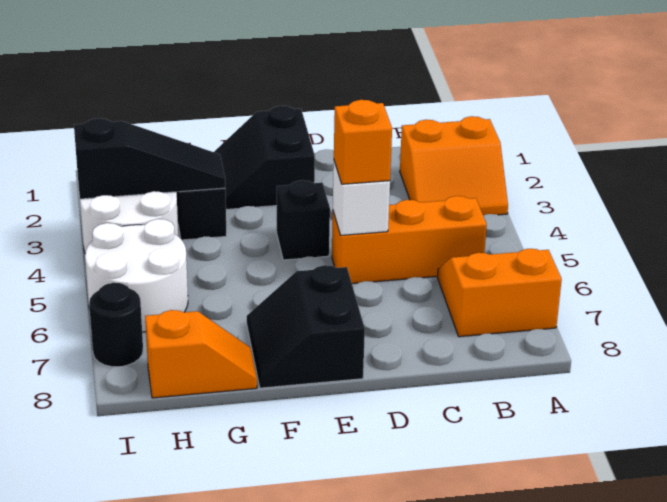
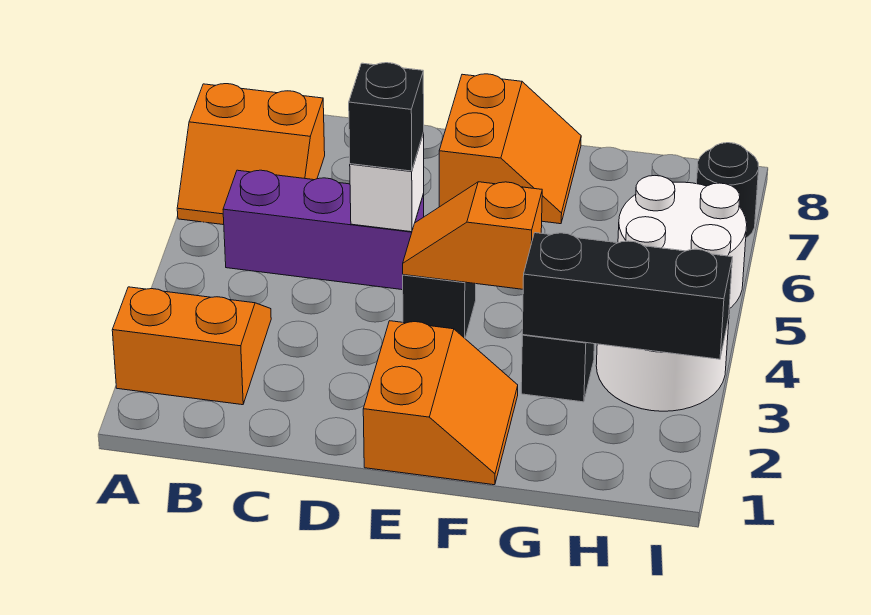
orange brick B5:D5 level 1 -> purple brick B5:D5 level 1
orange brick D5 level 3 -> black brick D5 level 3
black slope E1:F2 level 1 top E -> orange slope E1:F2 level 1 top E
black slope E7:F8 level 1 top E -> orange slope E7:F8 level 1 top E
black slope G3:I3 level 2 top I -> black brick G3:I3 level 2
orange slope G8:H8 level 1 top H -> orange slope E4:F4 level 2 top F

